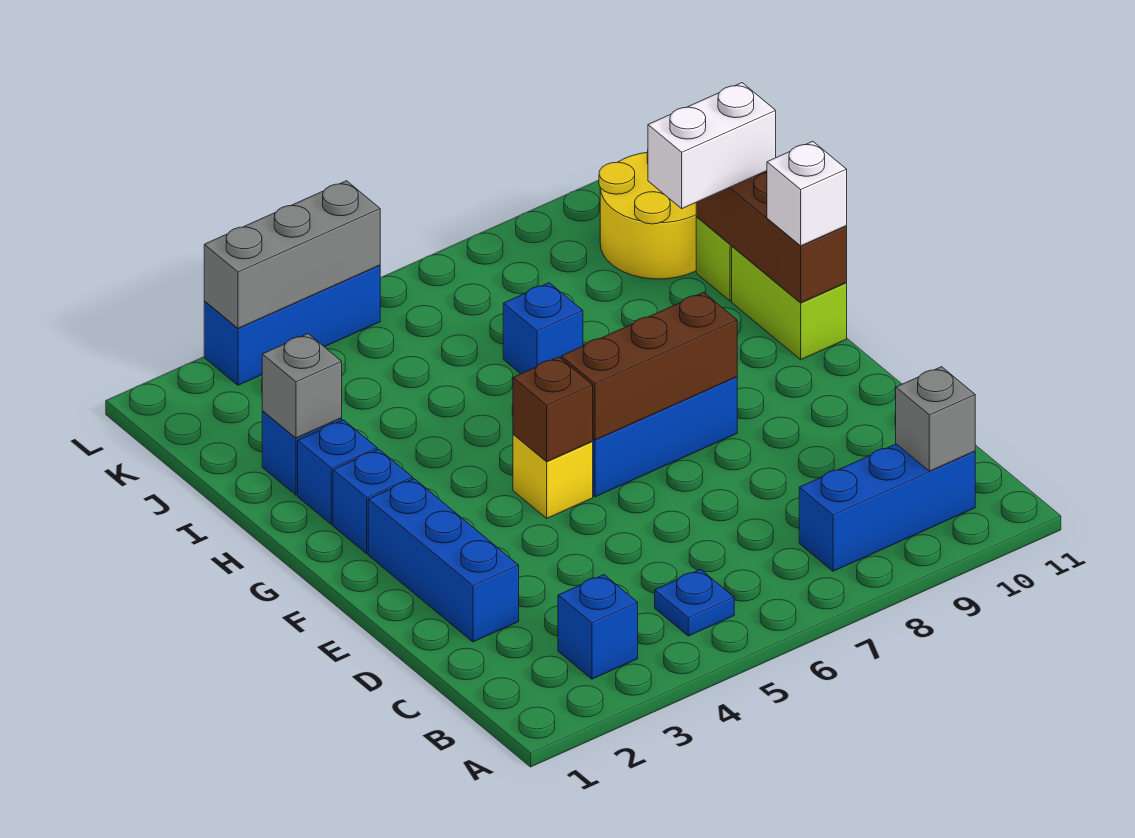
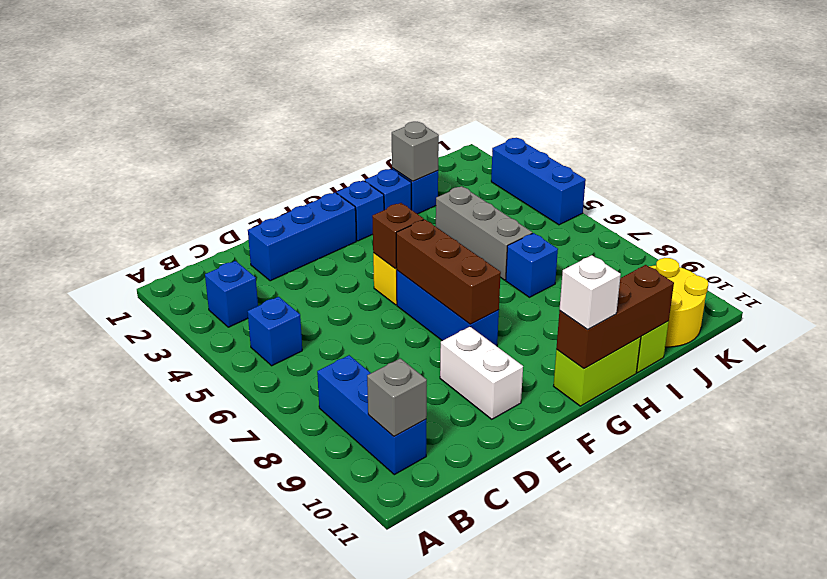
blue plate B5 level 1 -> blue brick B5 level 1
white brick I10:I11 level 3 -> white brick E9:E10 level 1
grey brick L3:L5 level 2 -> grey brick I4:I6 level 1

